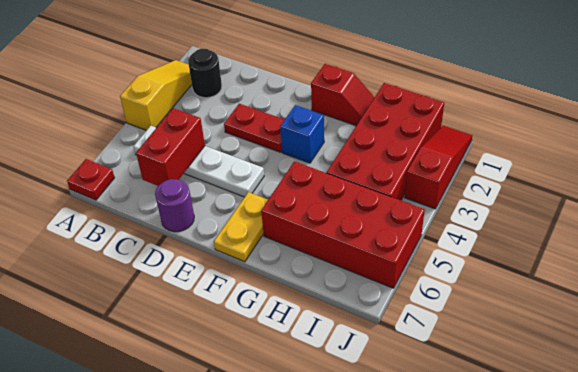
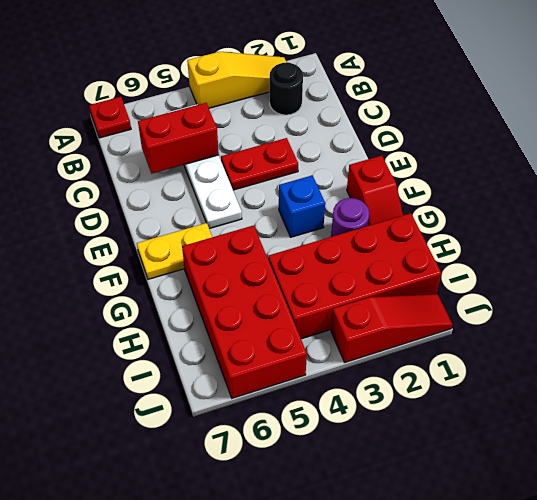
red plate D3:E3 level 1 -> red plate D3:D4 level 1
purple round brick D7 level 1 -> purple round brick G2 level 1

